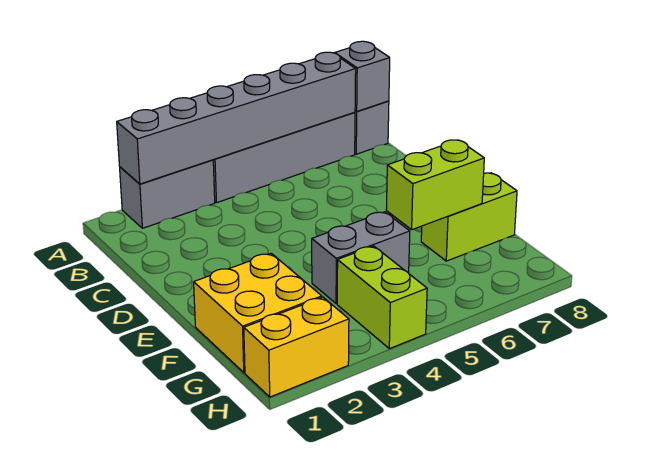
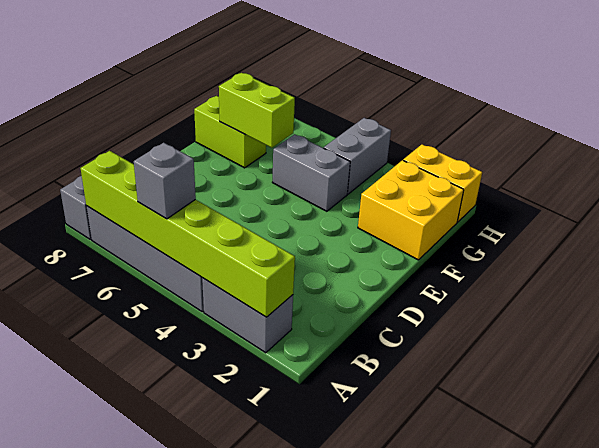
grey brick A2:A7 level 2 -> lime brick A2:A7 level 2
grey brick A8 level 2 -> grey brick A5 level 3
lime brick G4:H4 level 1 -> grey brick G4:H4 level 1

